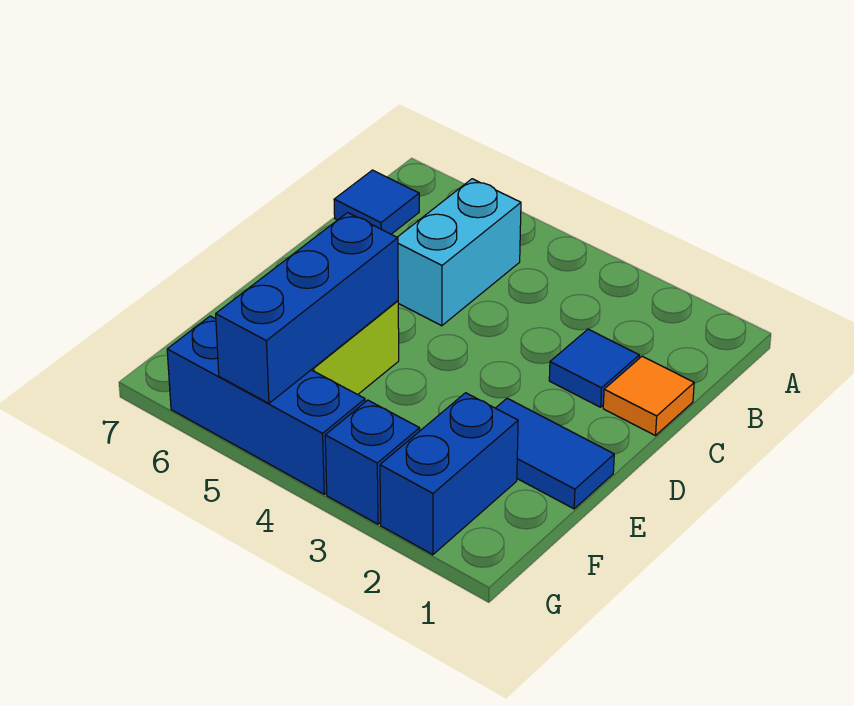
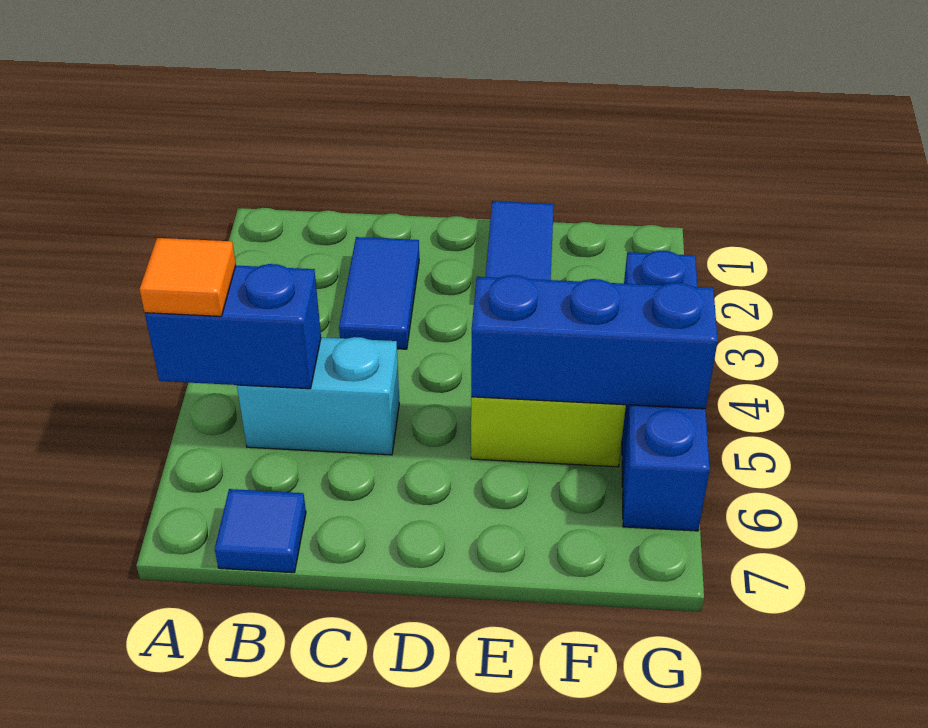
orange tile C1 level 1 -> orange tile A5 level 3
blue tile C2 level 1 -> blue tile C2:C3 level 1
blue brick F2:G2 level 1 -> blue brick A5:B5 level 2

